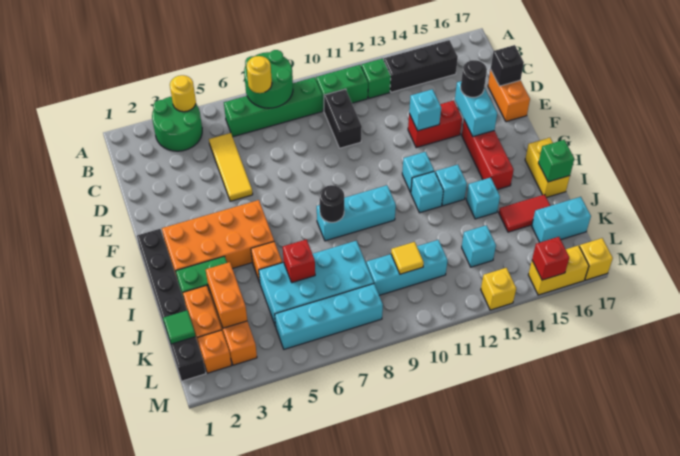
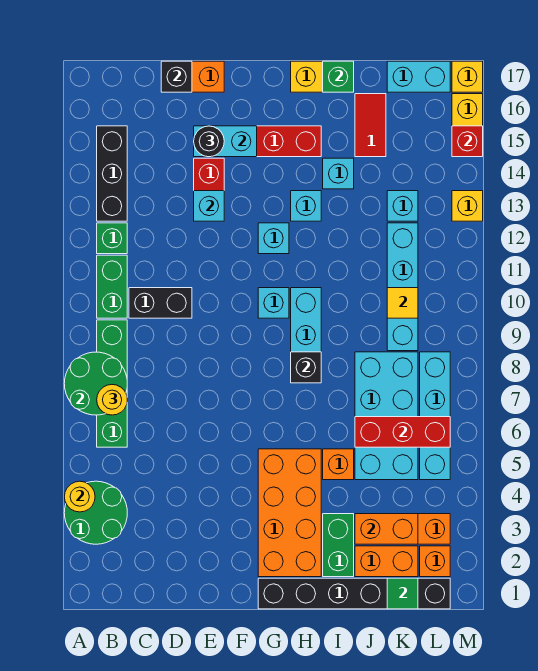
yellow tile C5:E5 level 1 -> none
black round brick H8 level 2 -> black brick H8 level 2
cyan brick H12 level 1 -> cyan brick G10 level 1
red brick J6 level 2 -> red brick J6:L6 level 2
cyan brick K9:K11 level 1 -> cyan brick K9:K12 level 1
cyan brick K16:K17 level 1 -> cyan brick K17:L17 level 1

